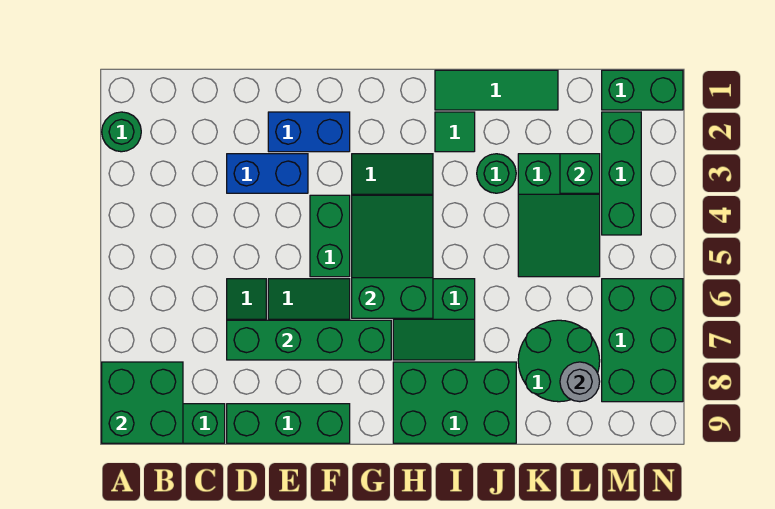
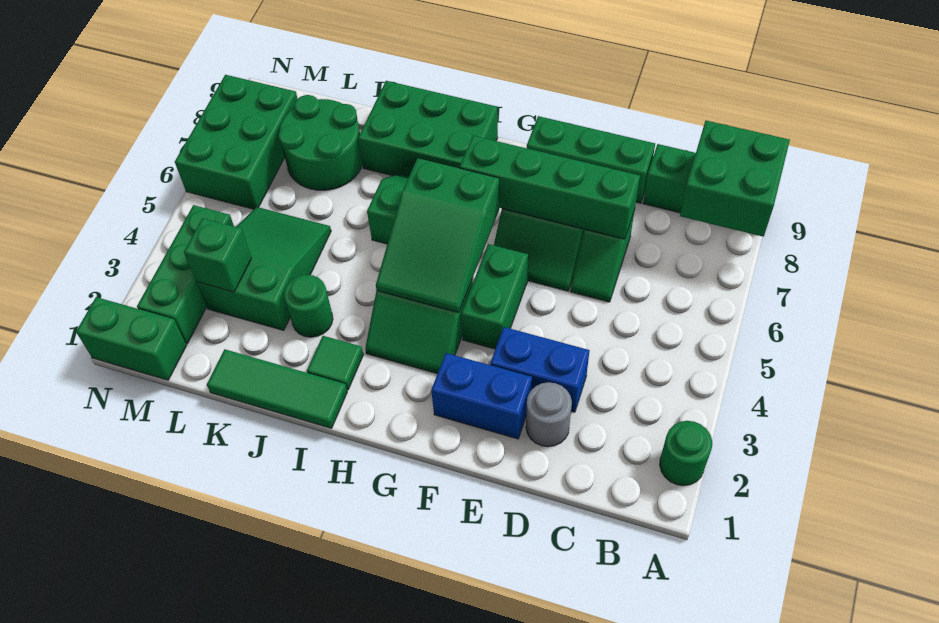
grey round brick L8 level 2 -> grey round brick D2 level 1

